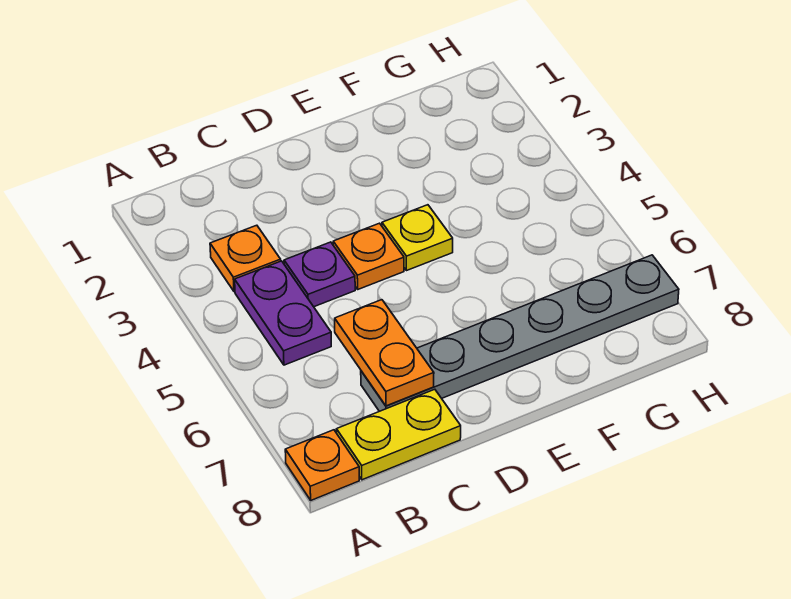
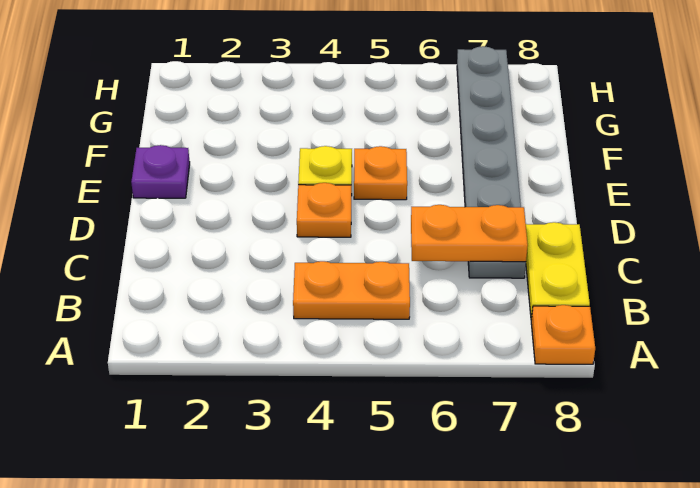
orange plate B3 level 1 -> orange plate E5 level 1
purple plate B4:B5 level 1 -> orange plate B4:B5 level 1
purple plate C4 level 1 -> purple plate E1 level 1

